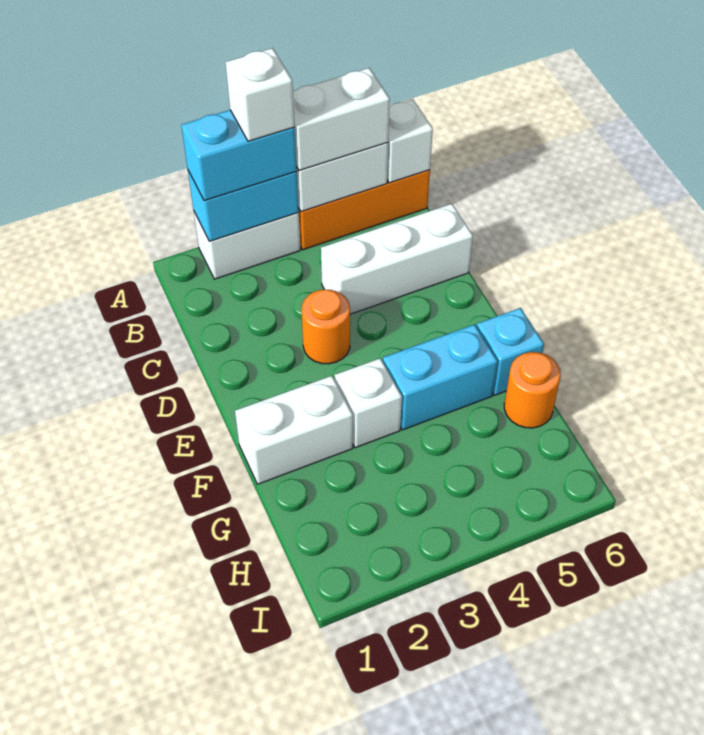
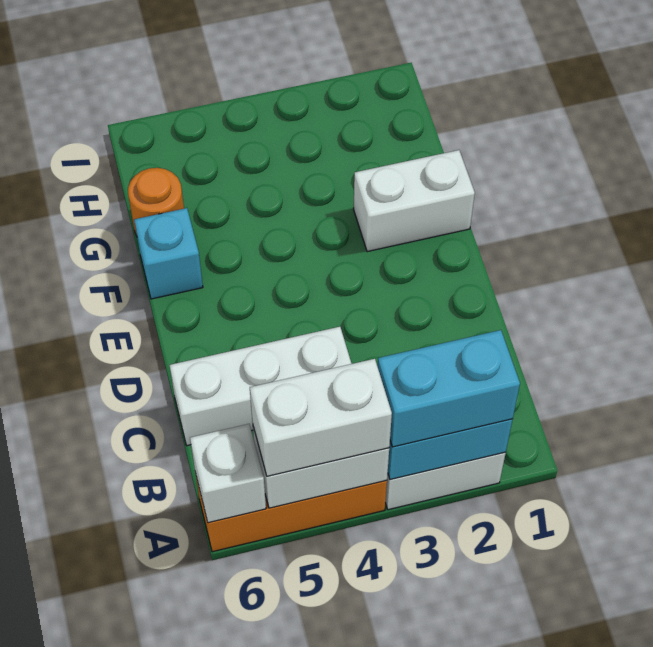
white brick A3 level 4 -> none
orange round brick D3 level 1 -> none
white brick F3 level 1 -> none
cyan brick F4:F5 level 1 -> none

